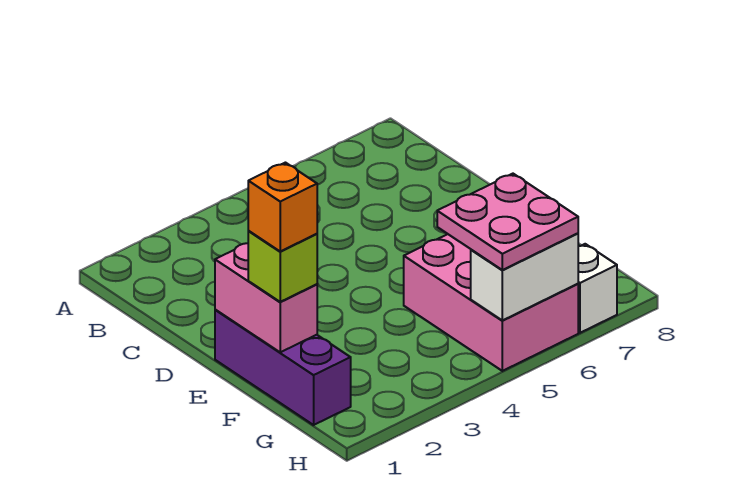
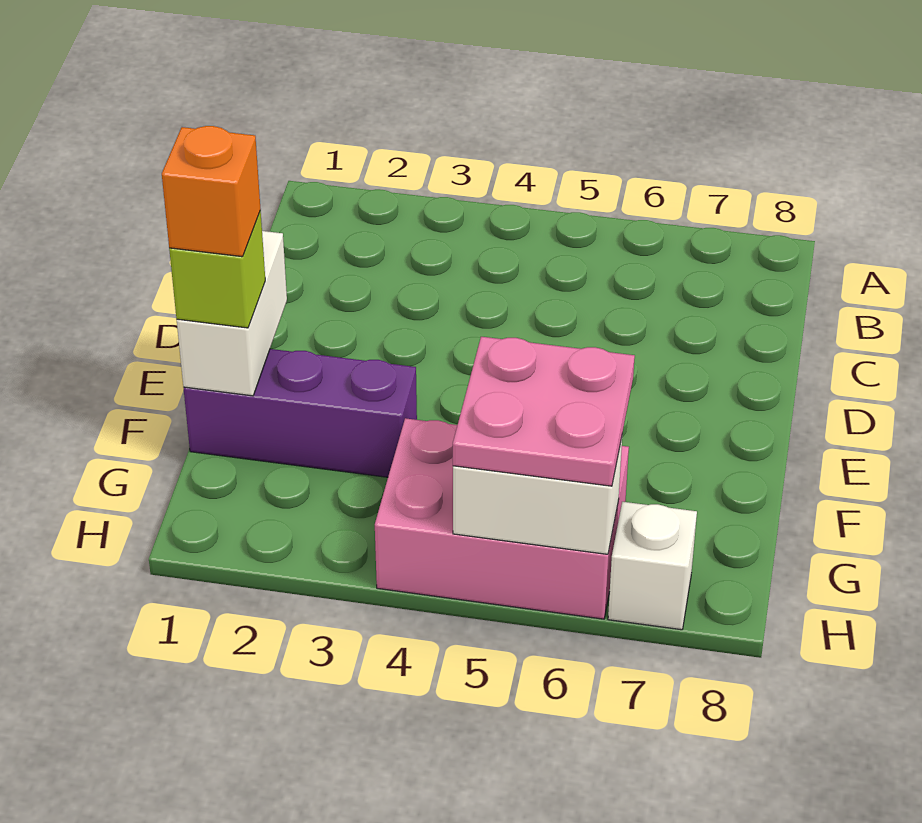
purple brick E1:G1 level 1 -> purple brick F1:F3 level 1
pink brick E1:F1 level 2 -> white brick E1:F1 level 2
pink brick F5:H6 level 1 -> pink brick G4:H6 level 1

